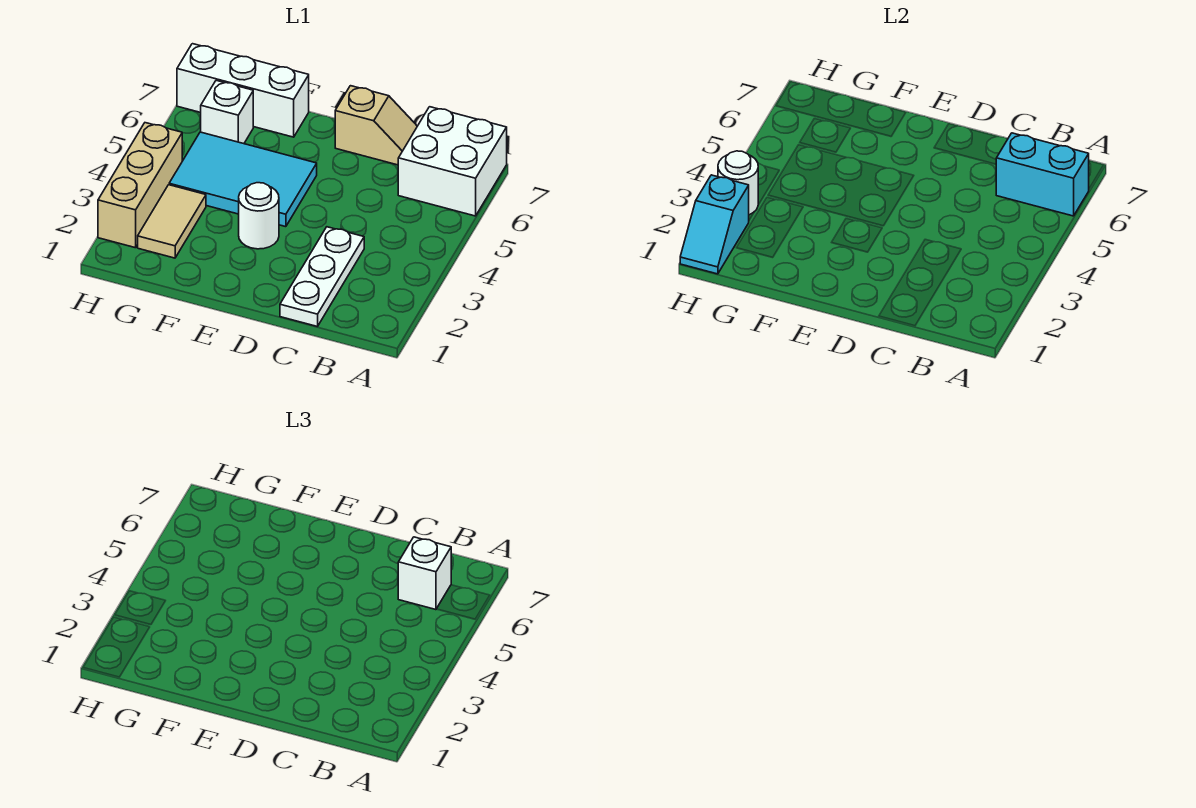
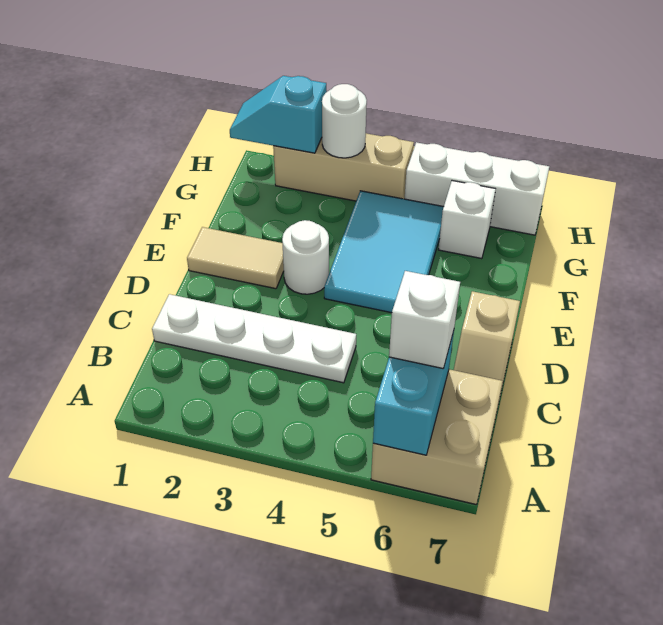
white brick A6:B7 level 1 -> tan brick A6:B7 level 1
white plate C1:C3 level 1 -> white plate C1:C4 level 1
white brick F7:H7 level 1 -> white brick H5:H7 level 1
tan tile G2:G3 level 1 -> tan tile E1:E2 level 1

